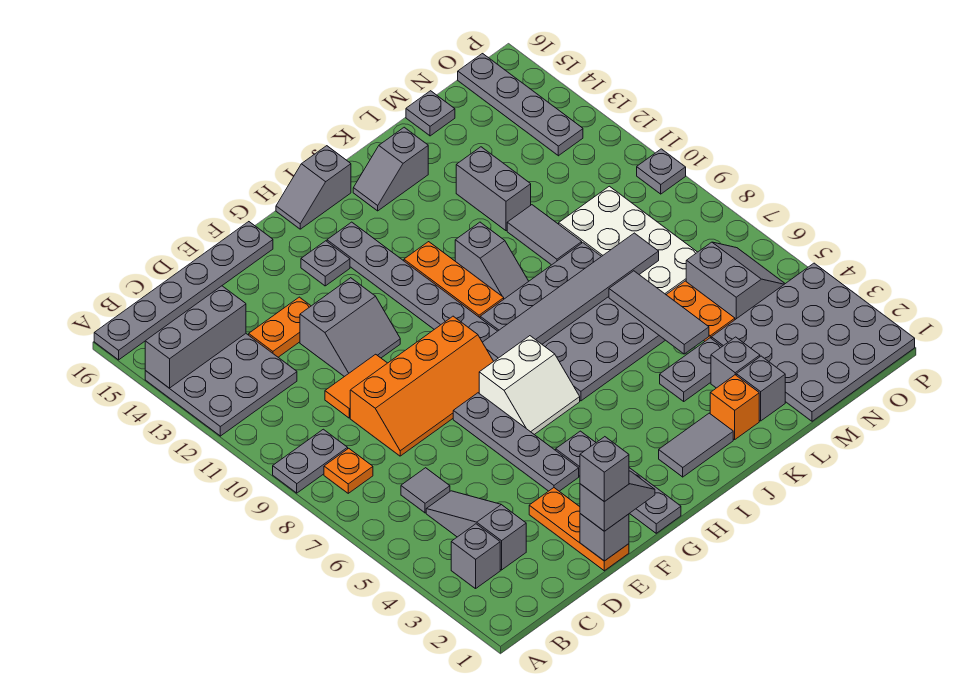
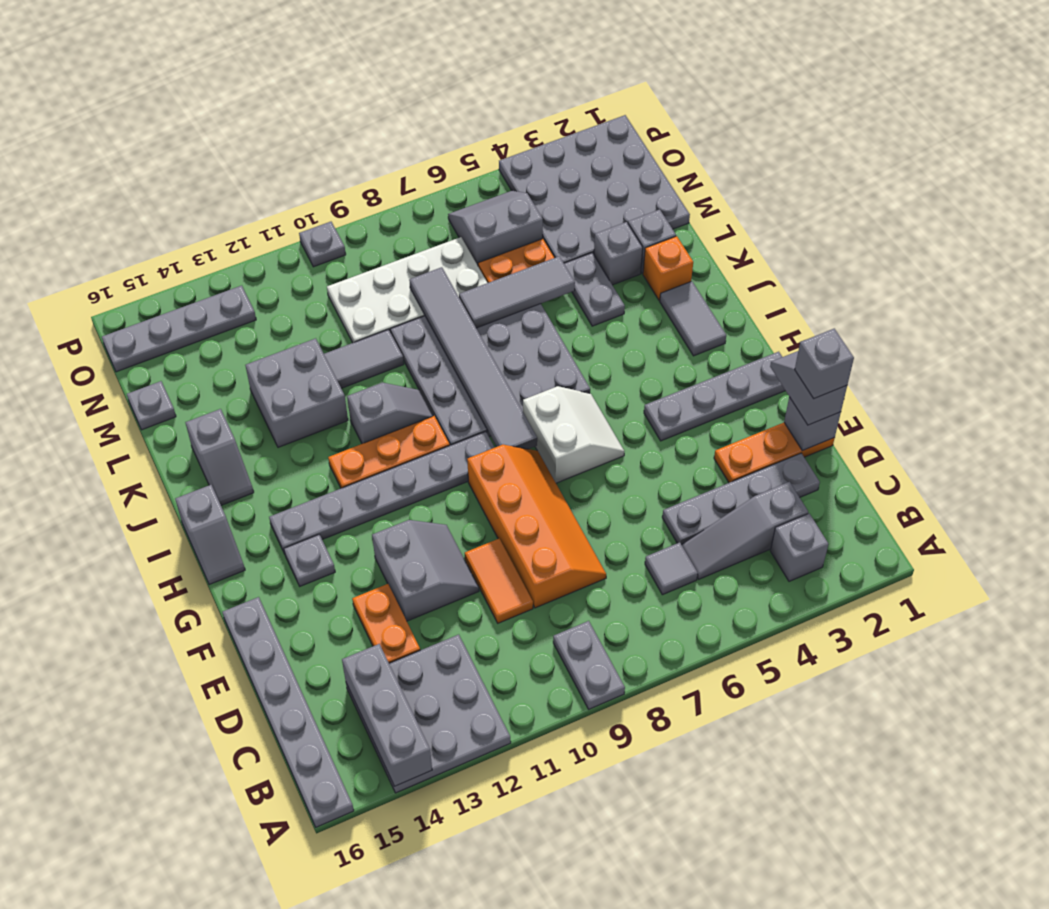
orange plate B8 level 1 -> none
grey plate F4:F7 level 1 -> grey plate D2:D5 level 1
grey brick L12:L13 level 1 -> grey brick K12:L13 level 1

